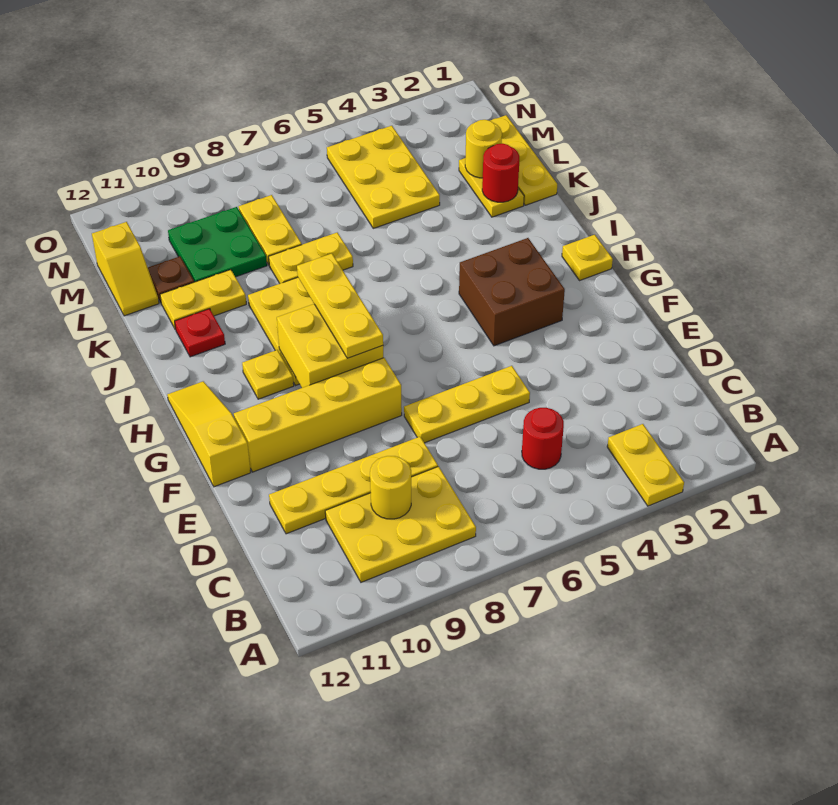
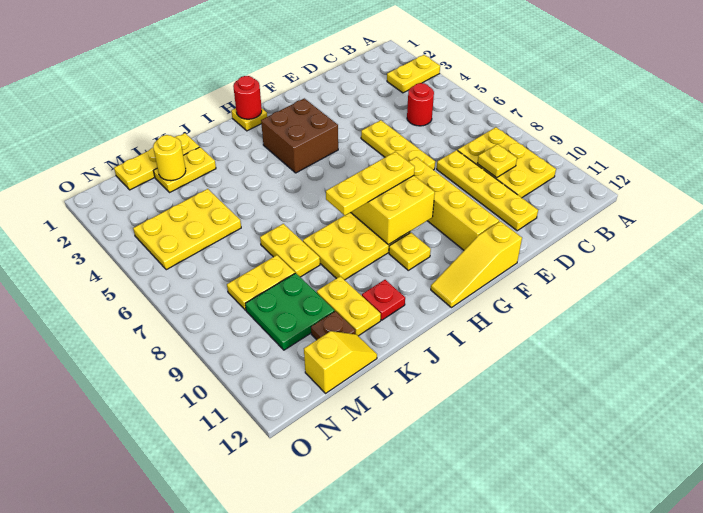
yellow round brick C9 level 2 -> yellow plate C9 level 2
red round brick K2 level 2 -> red round brick H1 level 2

